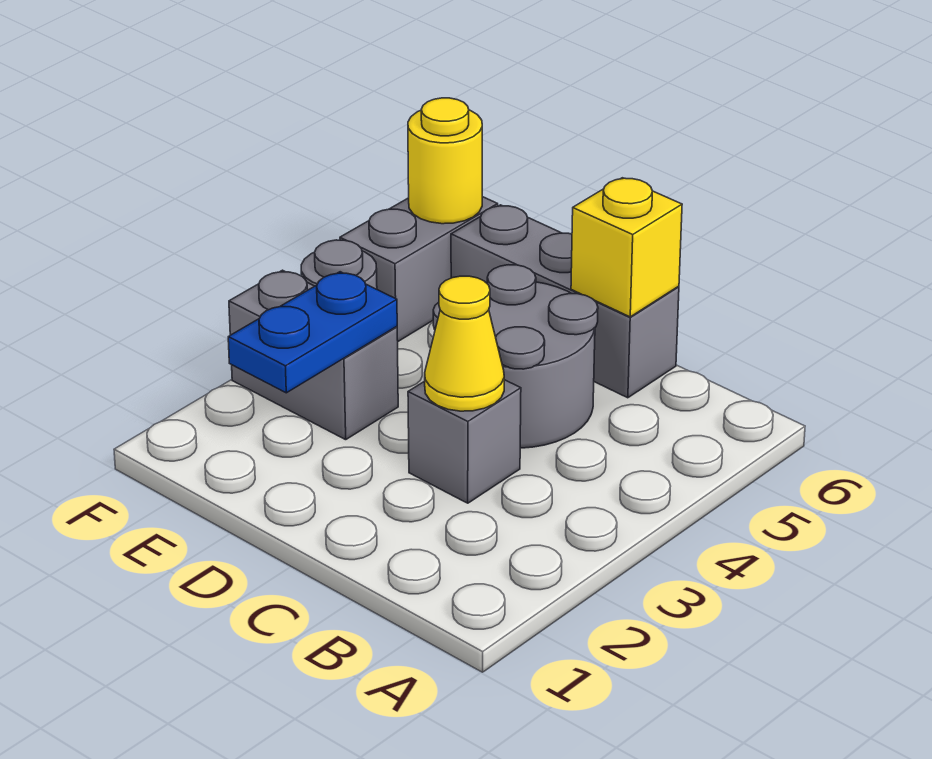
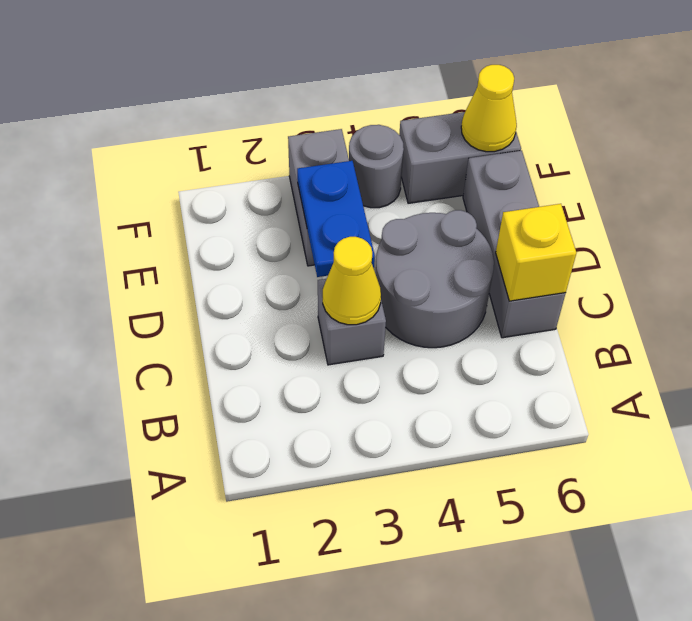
blue plate E2:E3 level 2 -> blue plate D3:E3 level 2
yellow round brick F6 level 2 -> yellow cone F6 level 2

